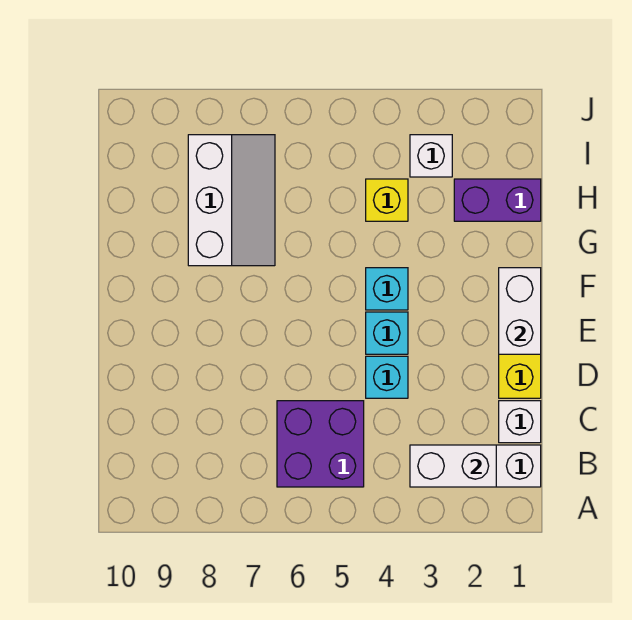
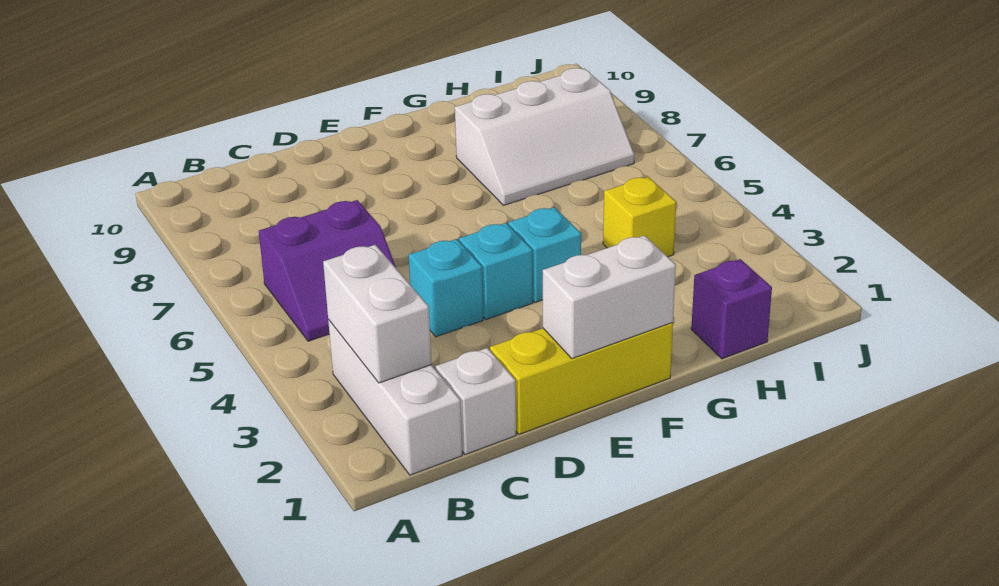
purple brick B5:C6 level 1 -> purple slope B5:C6 level 1 top 6
purple brick H1:H2 level 1 -> purple brick H1 level 1
white brick I3 level 1 -> none

